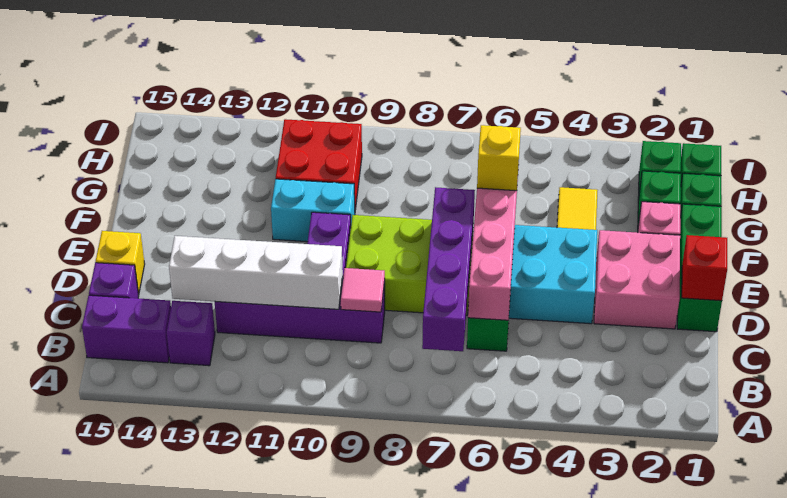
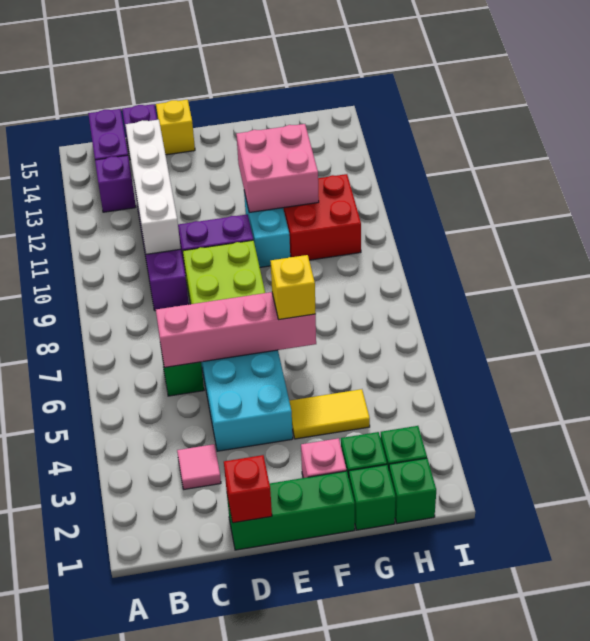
purple brick B7:E7 level 2 -> none
pink tile C9 level 2 -> pink tile C3 level 1
pink brick D2:E3 level 1 -> pink brick F11:G12 level 2

